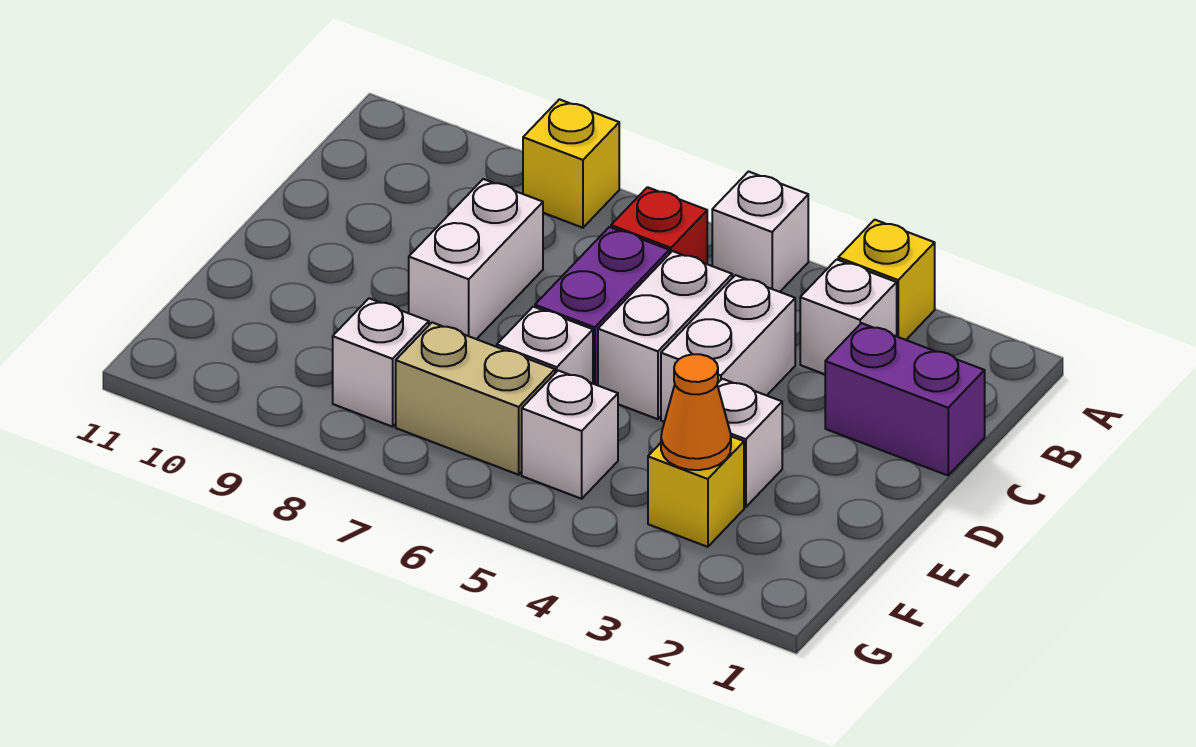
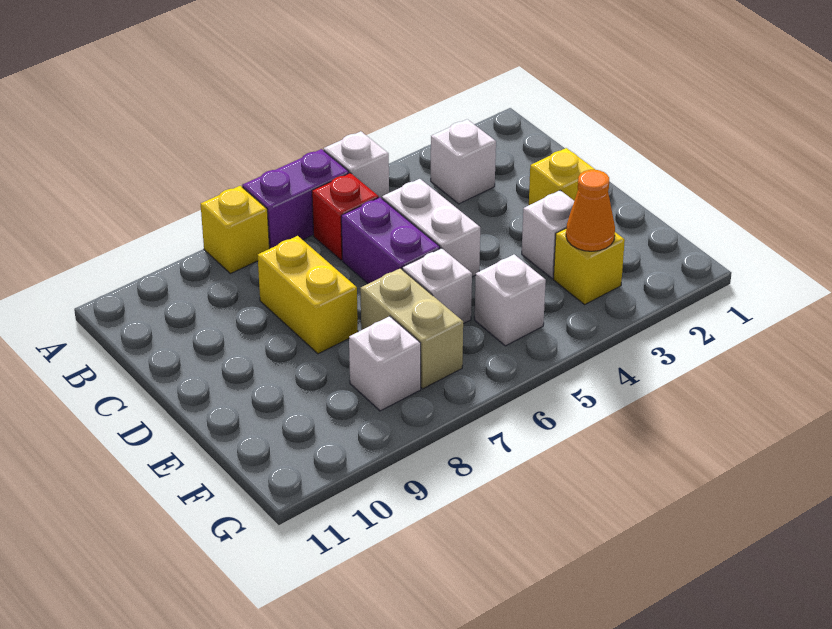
yellow brick A3 level 1 -> yellow brick D2 level 1
purple brick C1:C2 level 1 -> purple brick A6:A7 level 1
white brick C4:D4 level 1 -> none
white brick C8:D8 level 1 -> yellow brick C8:D8 level 1
tan brick F6:F7 level 1 -> tan brick E7:F7 level 1

